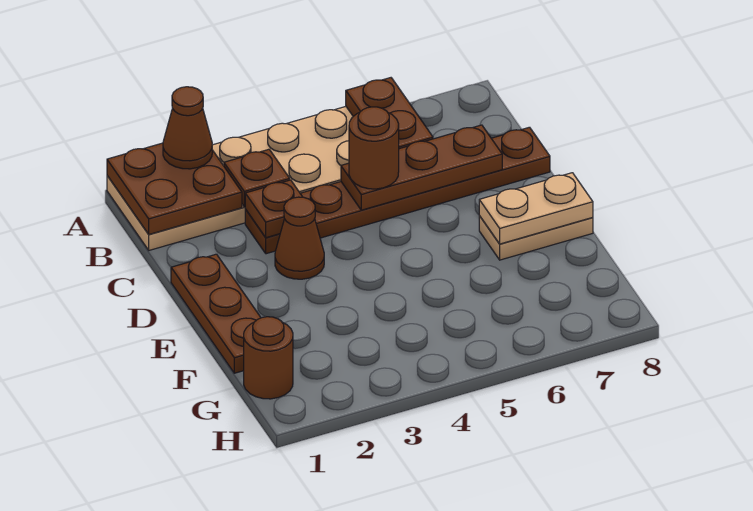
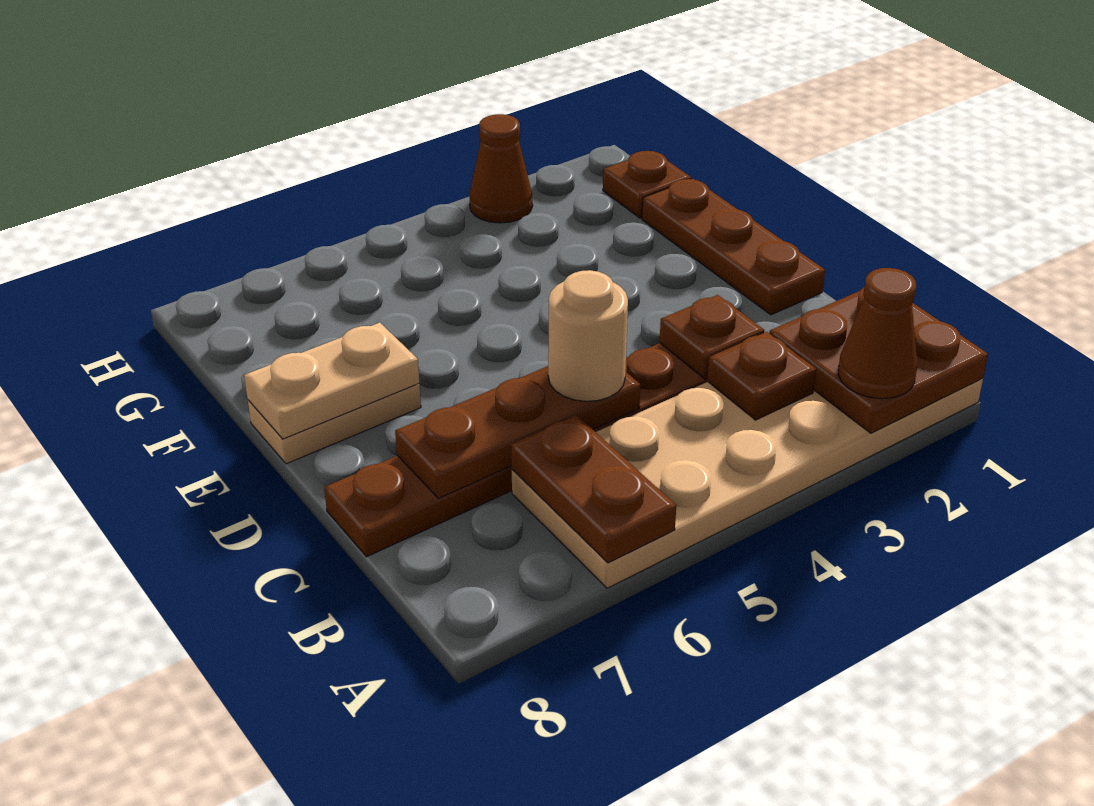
brown round brick C5 level 3 -> tan round brick C5 level 3
brown cone D3 level 1 -> brown cone H3 level 1
brown round brick G1 level 1 -> brown plate G1 level 1

